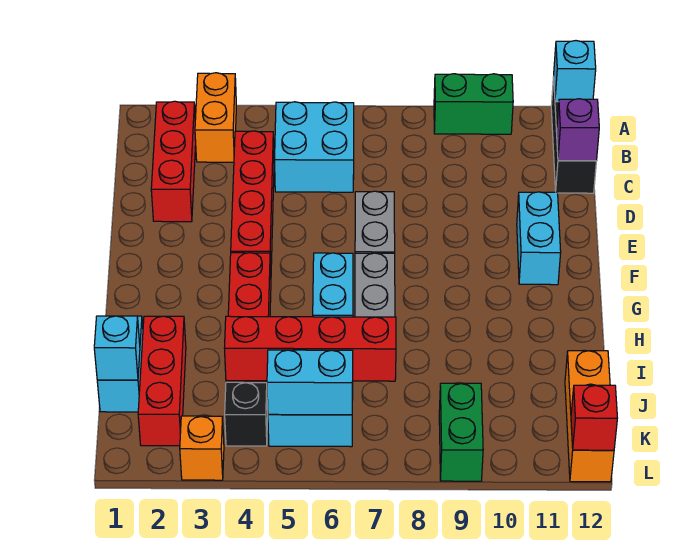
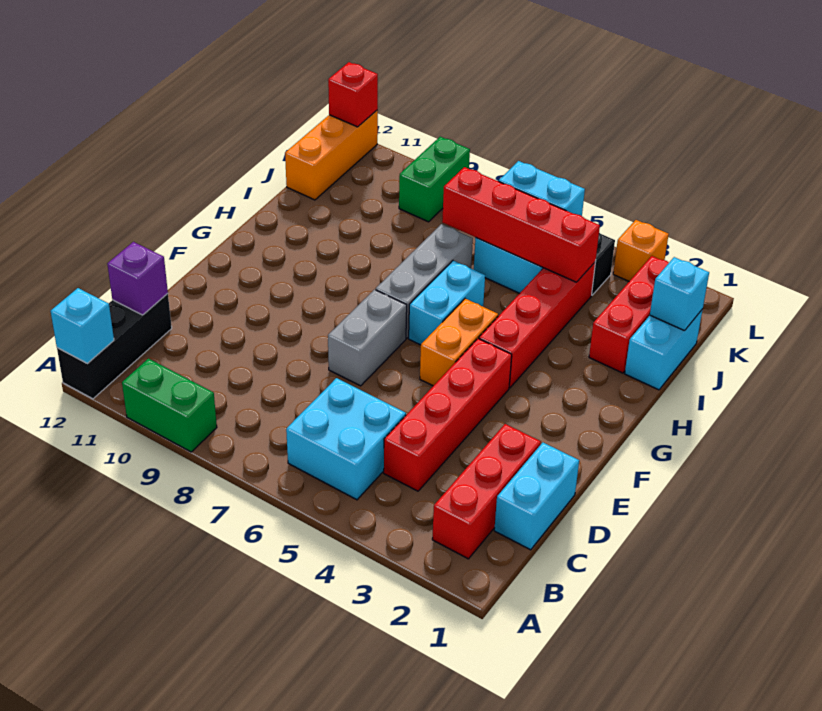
orange brick A3:B3 level 1 -> orange brick F5:G5 level 1
cyan brick E11:F11 level 1 -> cyan brick C1:D1 level 1

